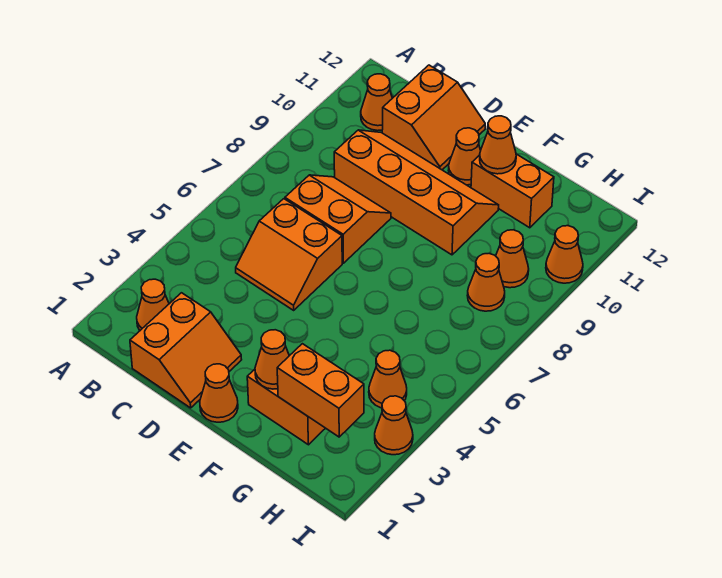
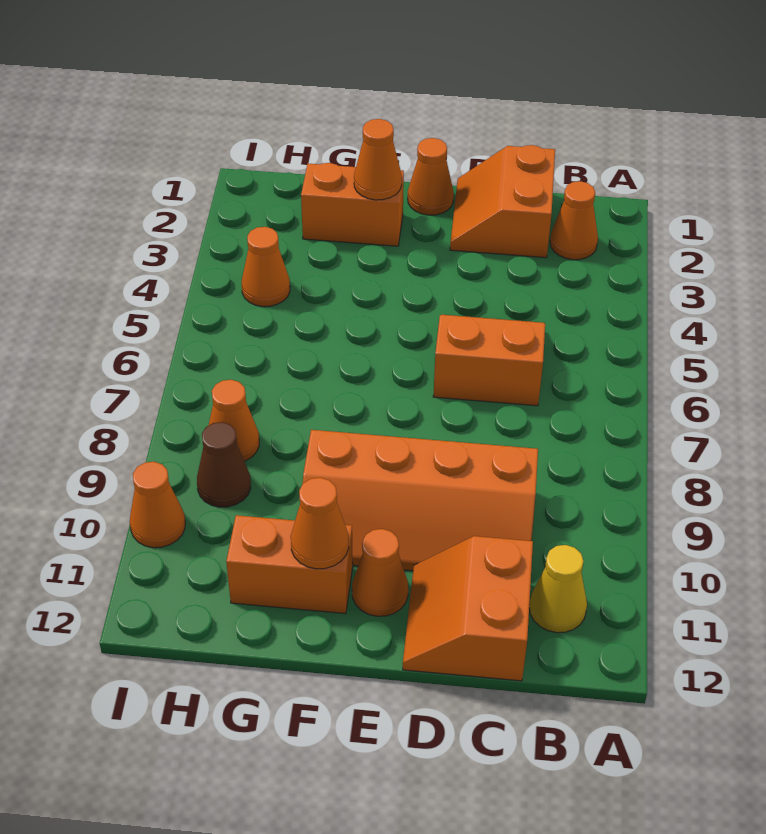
orange cone B11 level 1 -> yellow cone B11 level 1
orange slope C7:D8 level 1 top 7 -> none
orange brick G2:H2 level 2 -> none
orange cone H9 level 1 -> brown cone H9 level 1
orange cone I3 level 1 -> none

